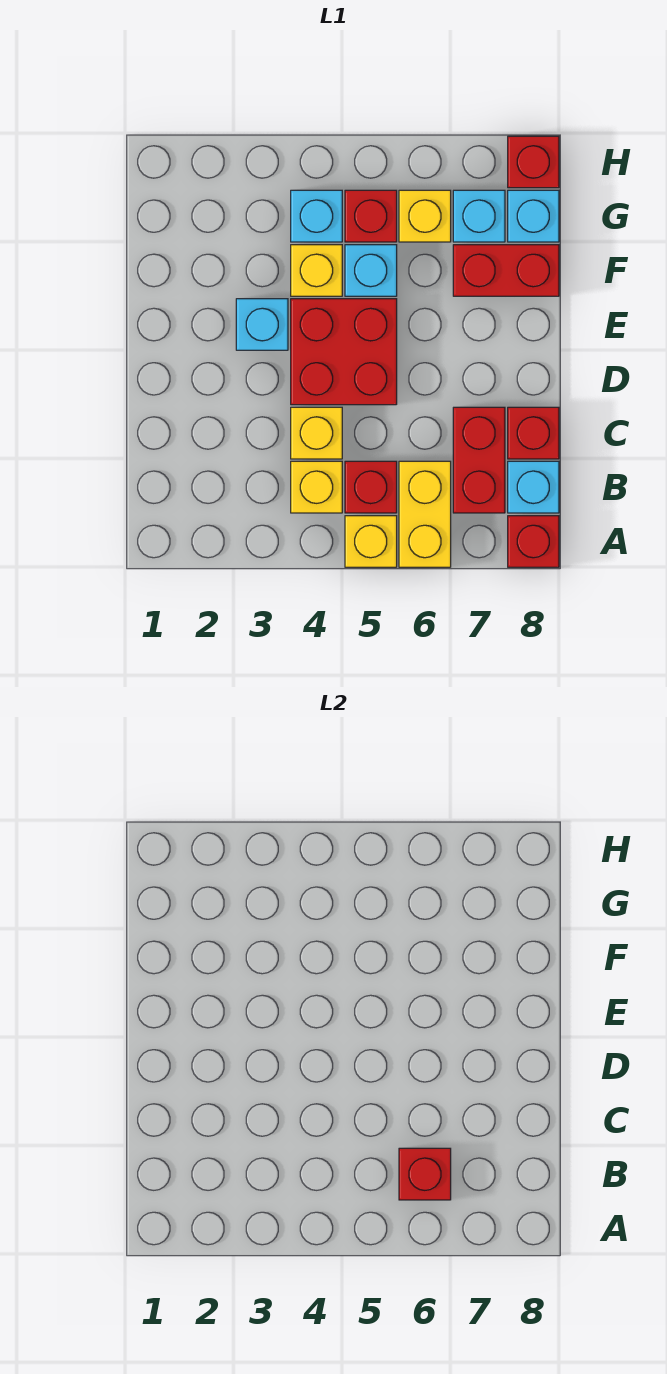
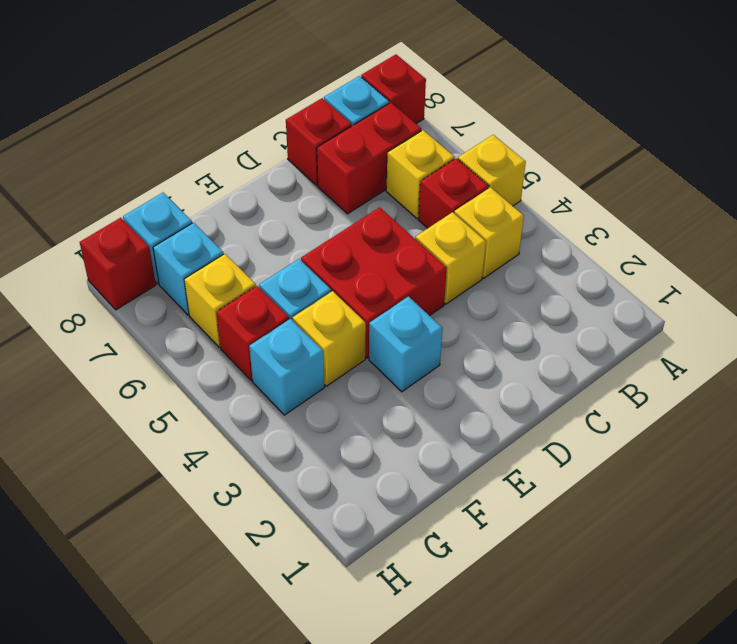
yellow brick A6:B6 level 1 -> yellow brick B6 level 1
red brick B6 level 2 -> none
red brick F7:F8 level 1 -> none

